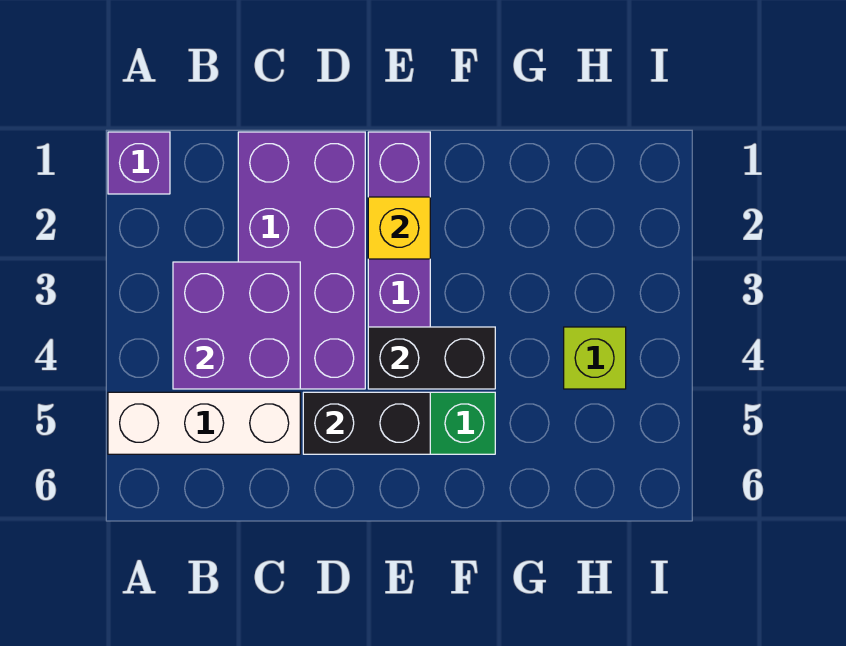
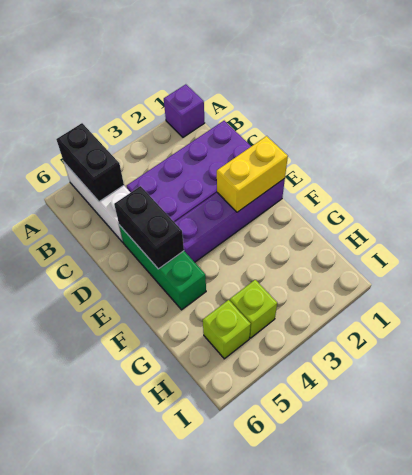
purple brick B3:C4 level 2 -> none
yellow brick E2 level 2 -> yellow brick E1:E2 level 2
black brick E4:F4 level 2 -> black brick A5:B5 level 2
none -> lime brick H5 level 1

